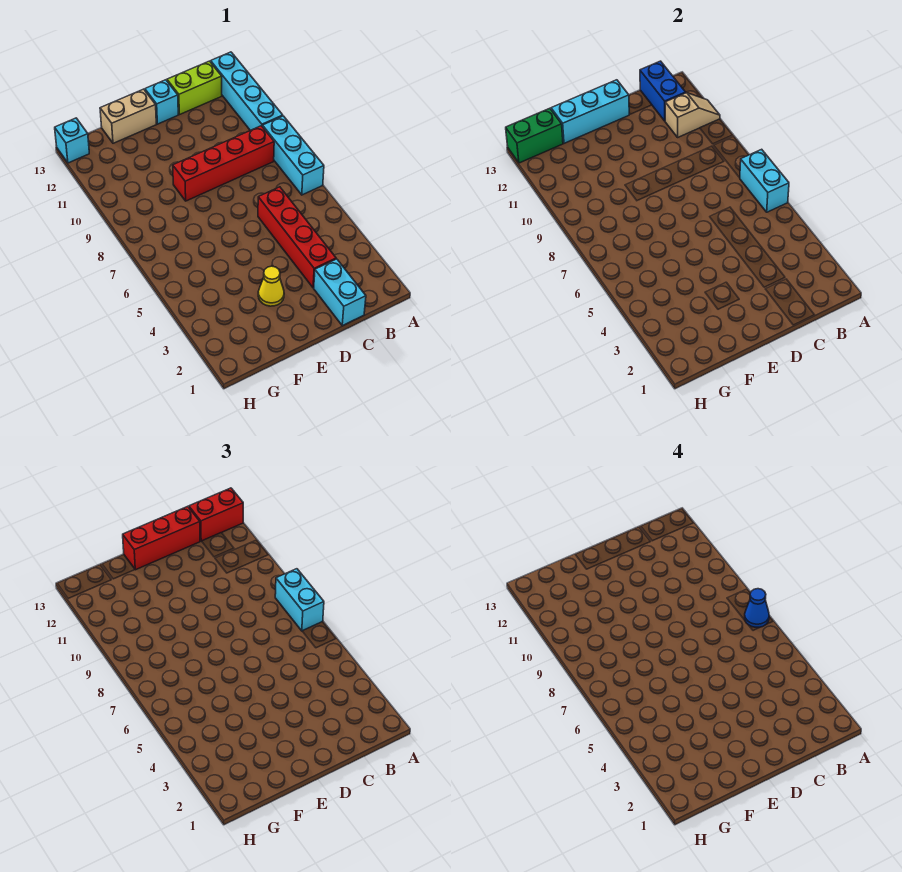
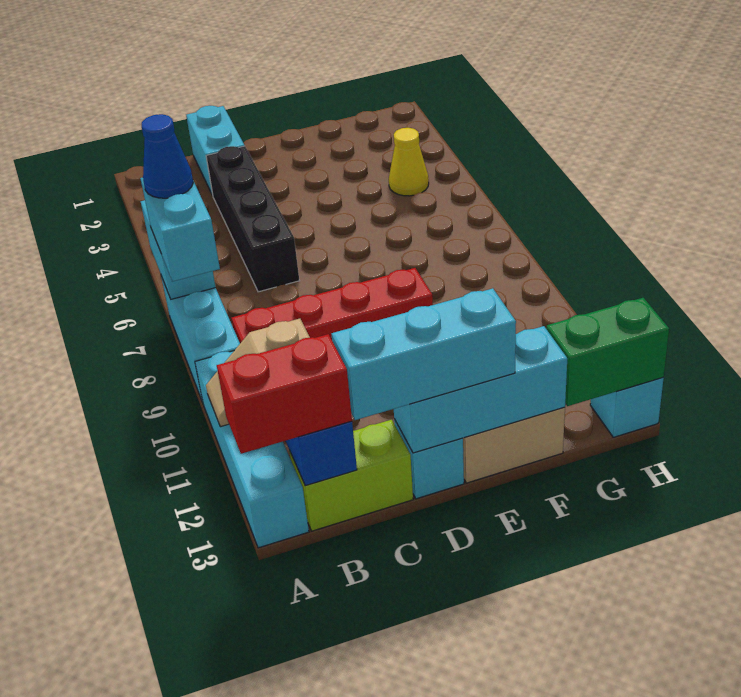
red brick C3:C6 level 1 -> black brick C3:C6 level 1
red brick C13:E13 level 3 -> cyan brick C13:E13 level 3
yellow cone E3 level 1 -> yellow cone G4 level 1

